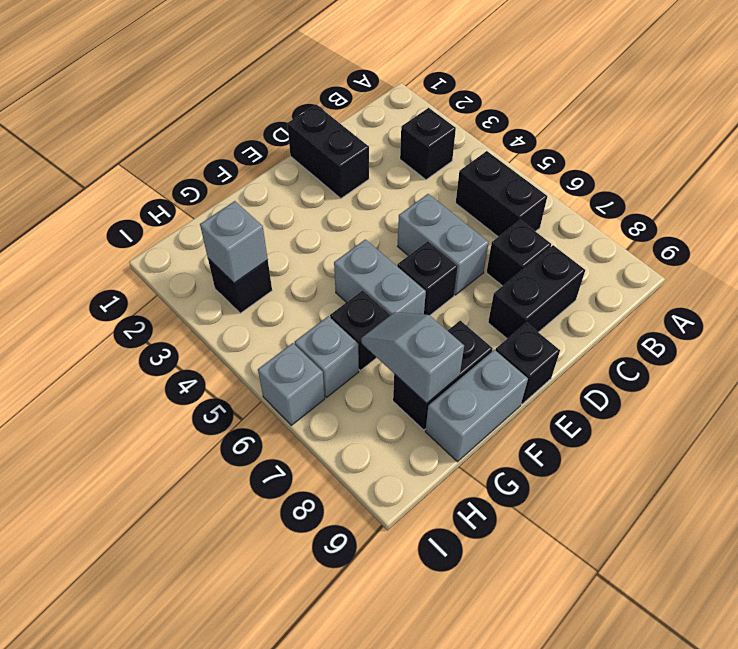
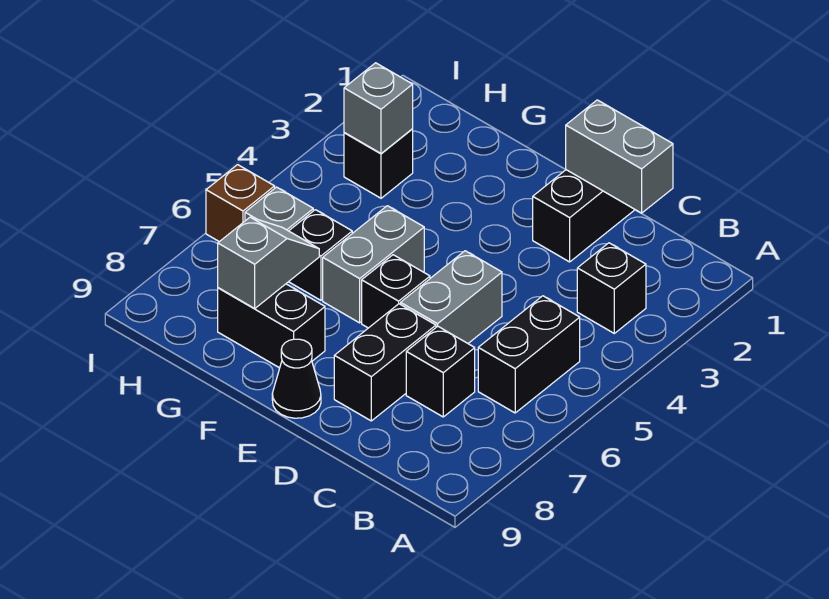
black brick C8:D8 level 1 -> black brick D7:D8 level 1
black brick E9 level 1 -> black cone E9 level 1
grey brick F9:G9 level 1 -> grey brick C1:D1 level 2
grey brick I6 level 1 -> brown brick I6 level 1

